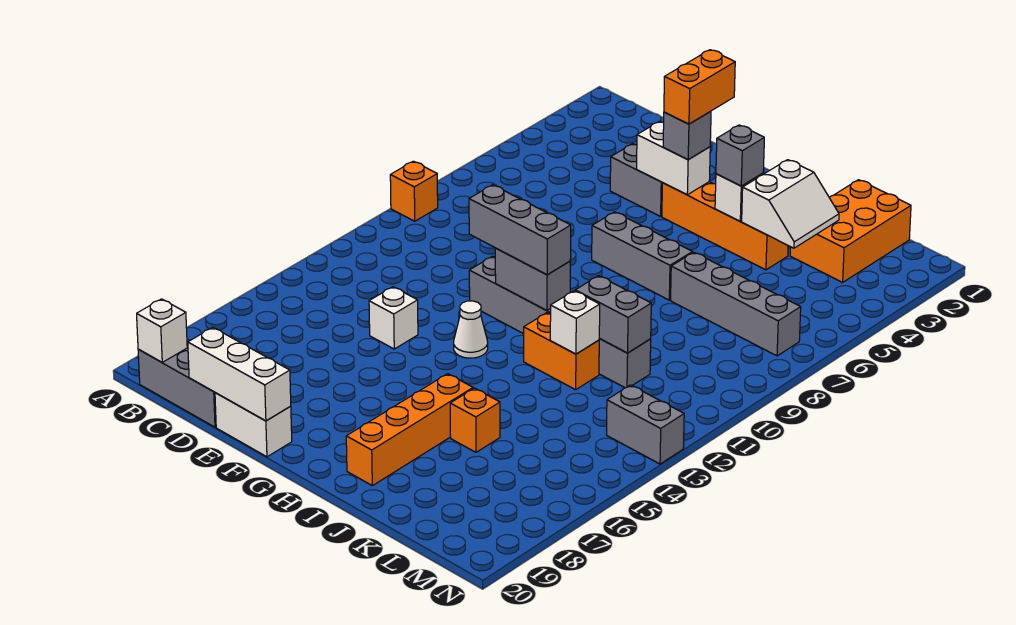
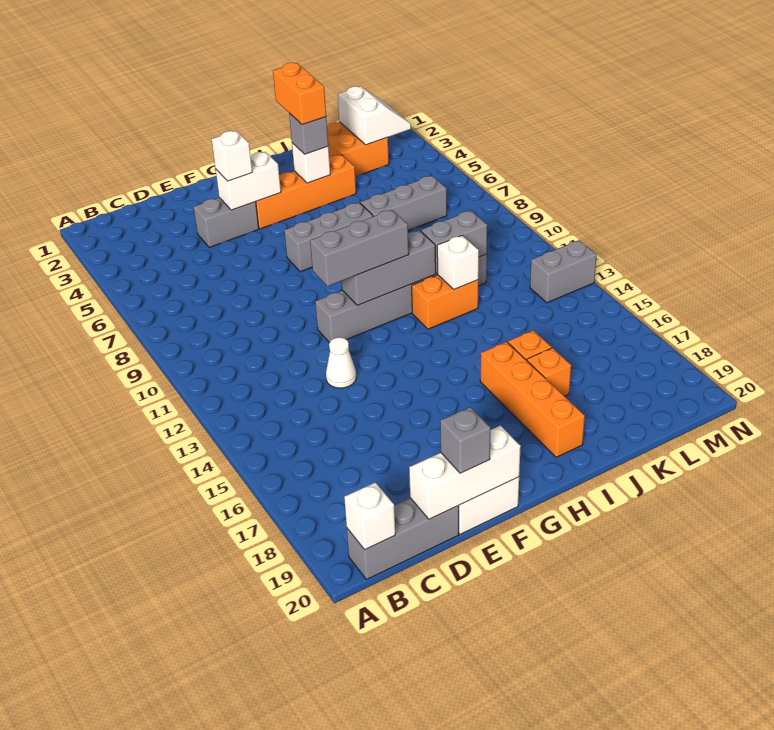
orange brick A9 level 1 -> orange brick J17 level 1
white brick E14 level 1 -> white brick F4 level 3
orange brick G3:G4 level 4 -> orange brick I3:I4 level 4
grey brick G4 level 3 -> grey brick E20 level 3
grey brick G11:H11 level 2 -> grey brick G11:I11 level 2
white cone G13 level 1 -> white cone E13 level 1
white slope J3:K4 level 2 top J -> white slope L2:M3 level 2 top L
grey brick J7:M7 level 1 -> grey brick J7:L7 level 1
orange brick K1:L3 level 1 -> orange brick K2:L3 level 1

